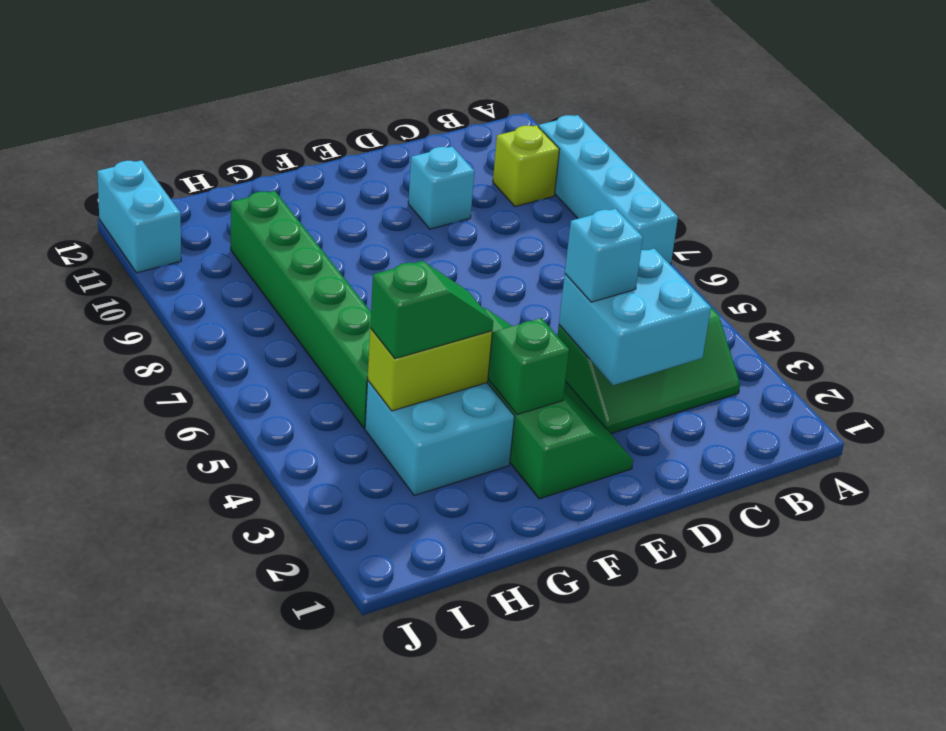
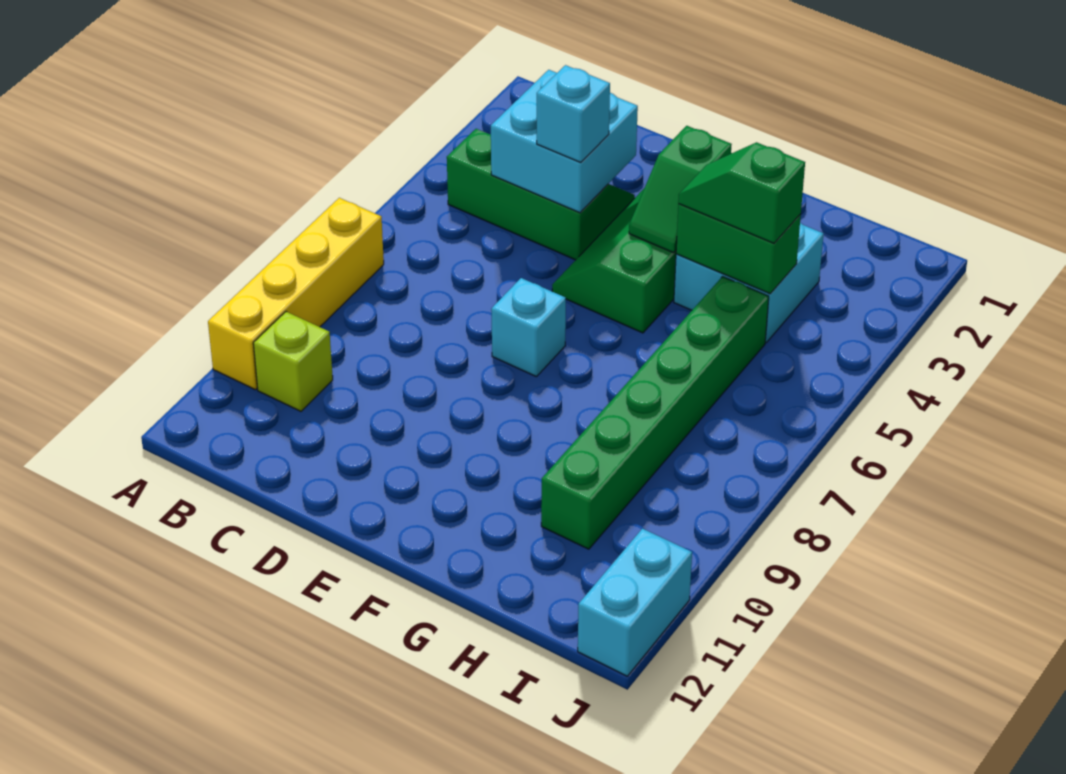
cyan brick A7:A10 level 1 -> yellow brick A7:A10 level 1
cyan brick D10 level 1 -> cyan brick E7 level 1
lime brick G4:H4 level 2 -> green brick G4:H4 level 2

